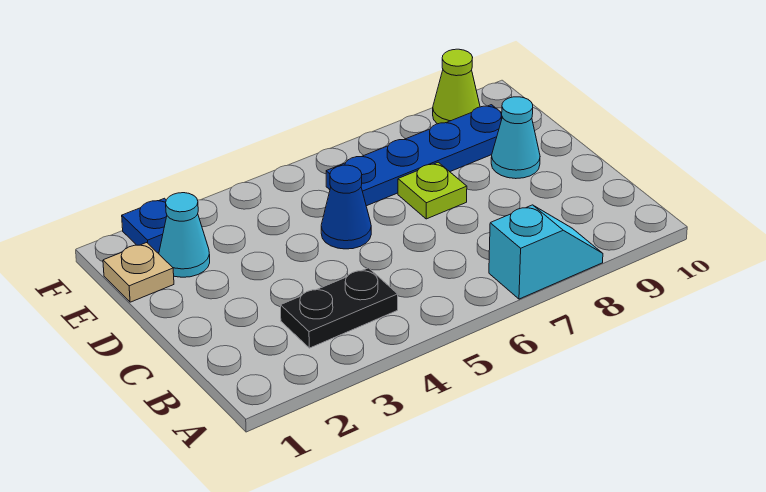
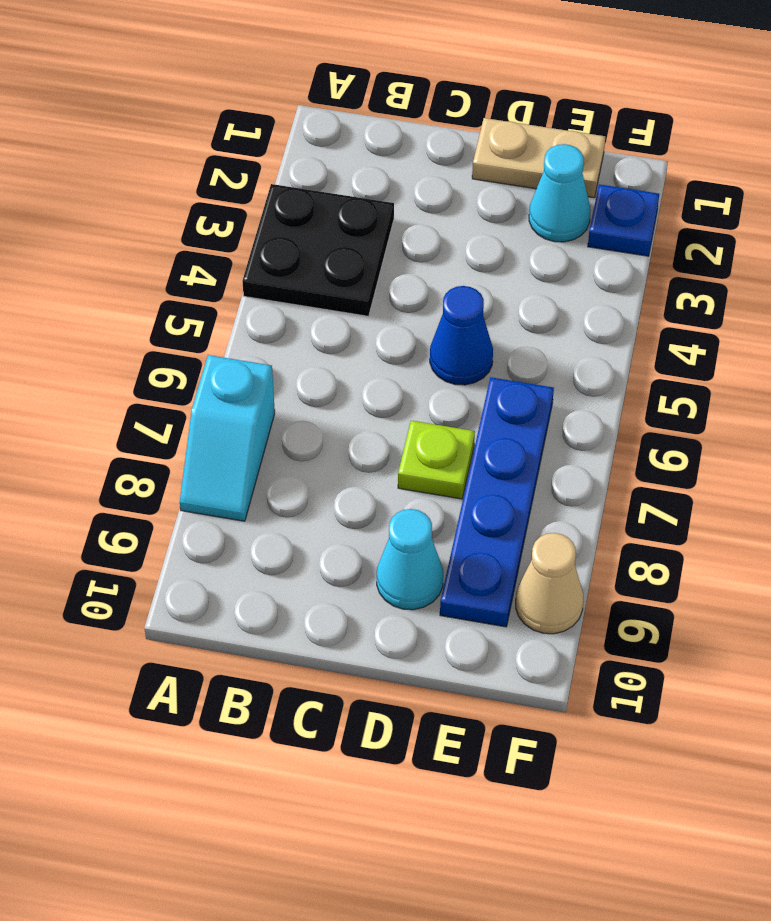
black plate B3:B4 level 1 -> black plate A3:B4 level 1
tan plate E1 level 1 -> tan plate D1:E1 level 1
lime cone F9 level 1 -> tan cone F9 level 1

